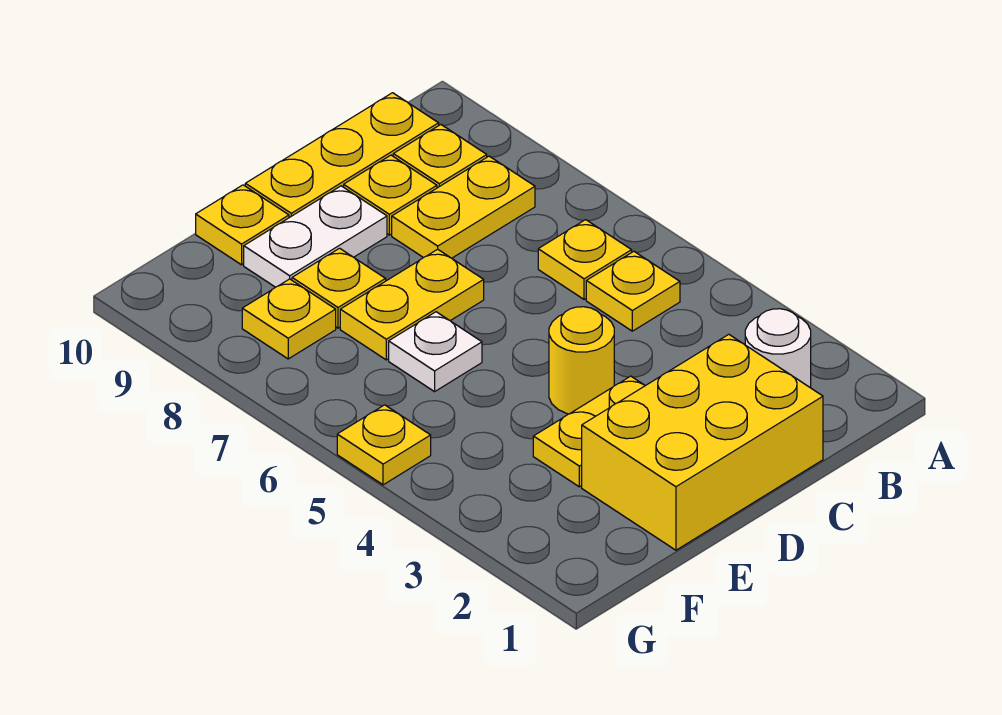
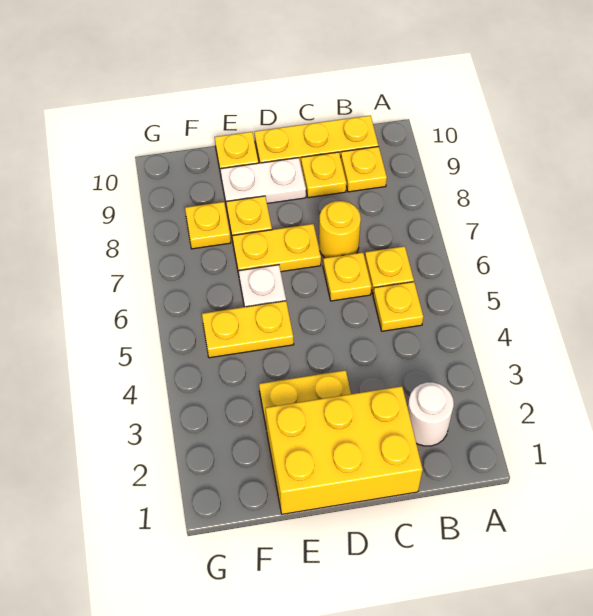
yellow plate B8:C8 level 1 -> yellow plate E5:F5 level 1
yellow round brick D4 level 1 -> yellow round brick C7 level 1
yellow plate G5 level 1 -> yellow plate C6 level 1

